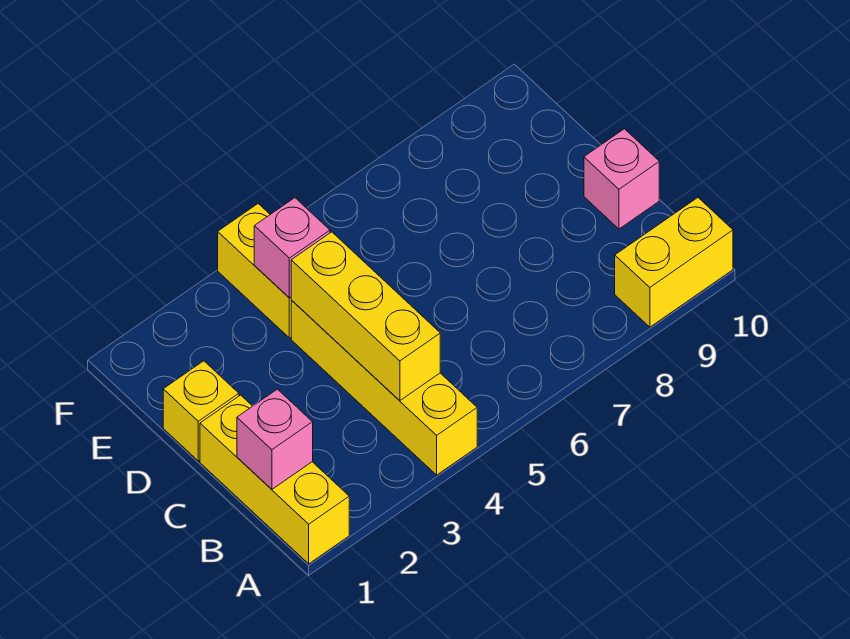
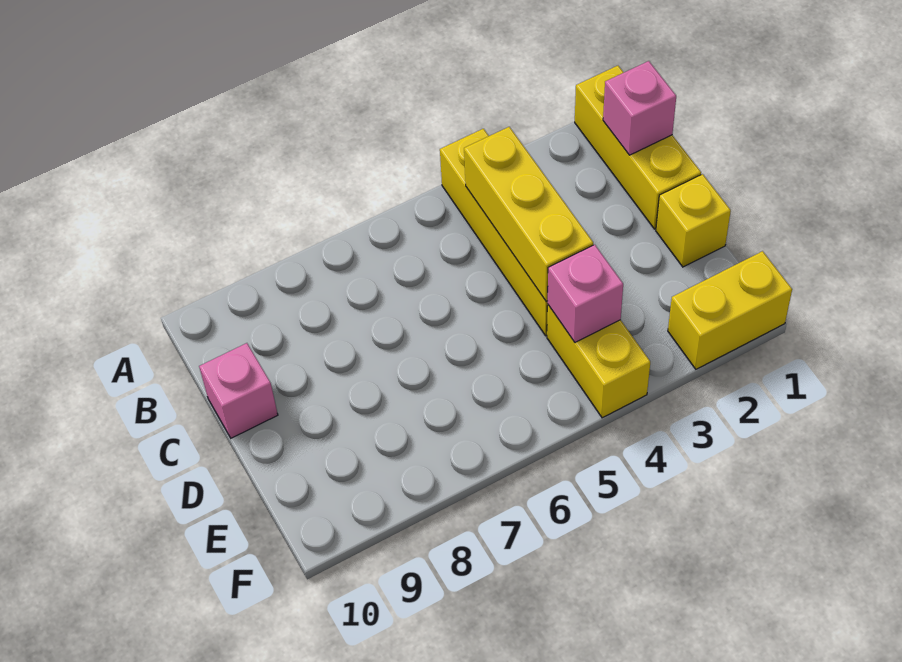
yellow brick A9:A10 level 1 -> yellow brick F1:F2 level 1

